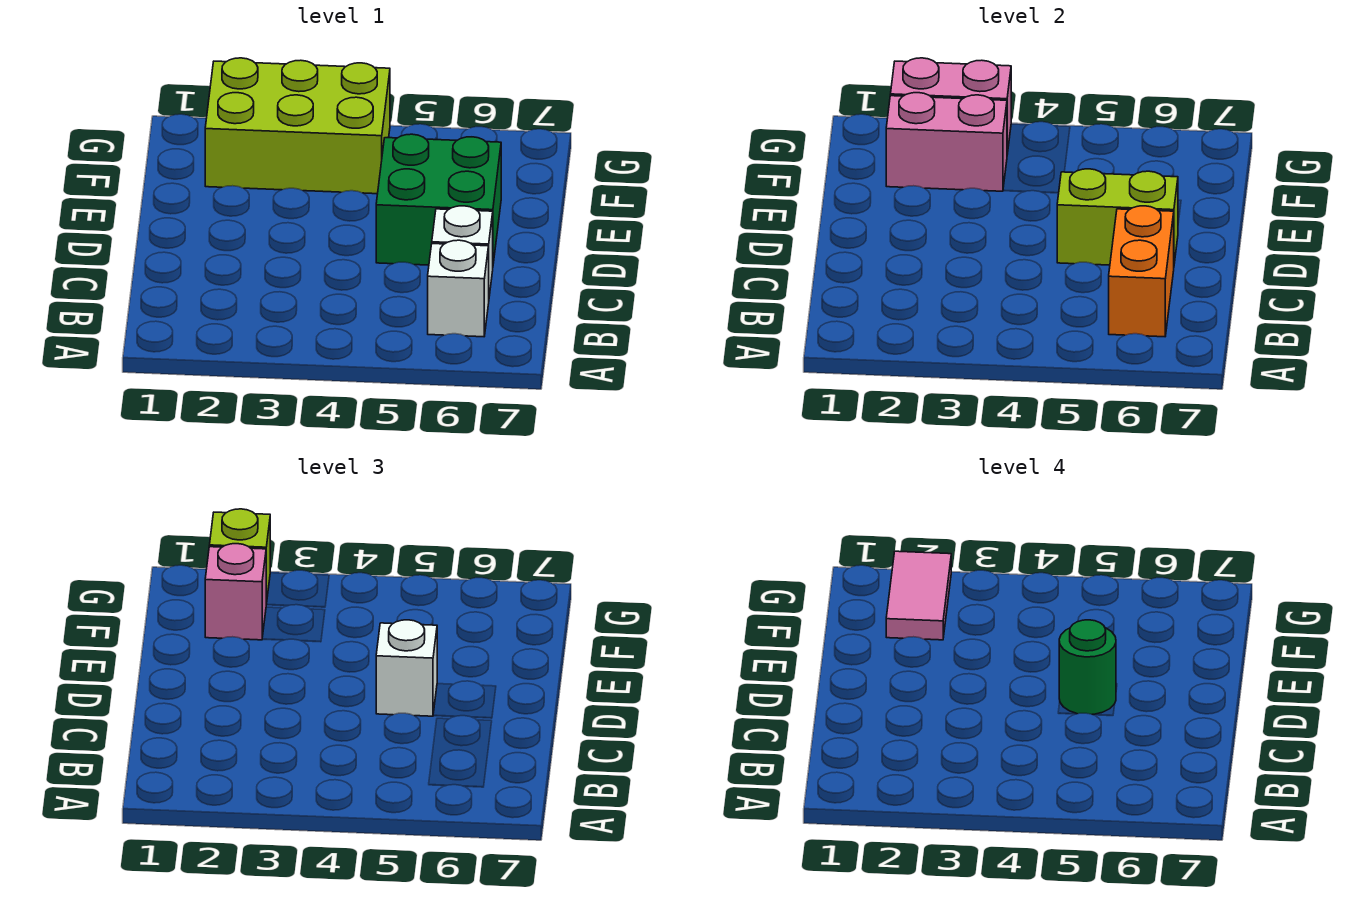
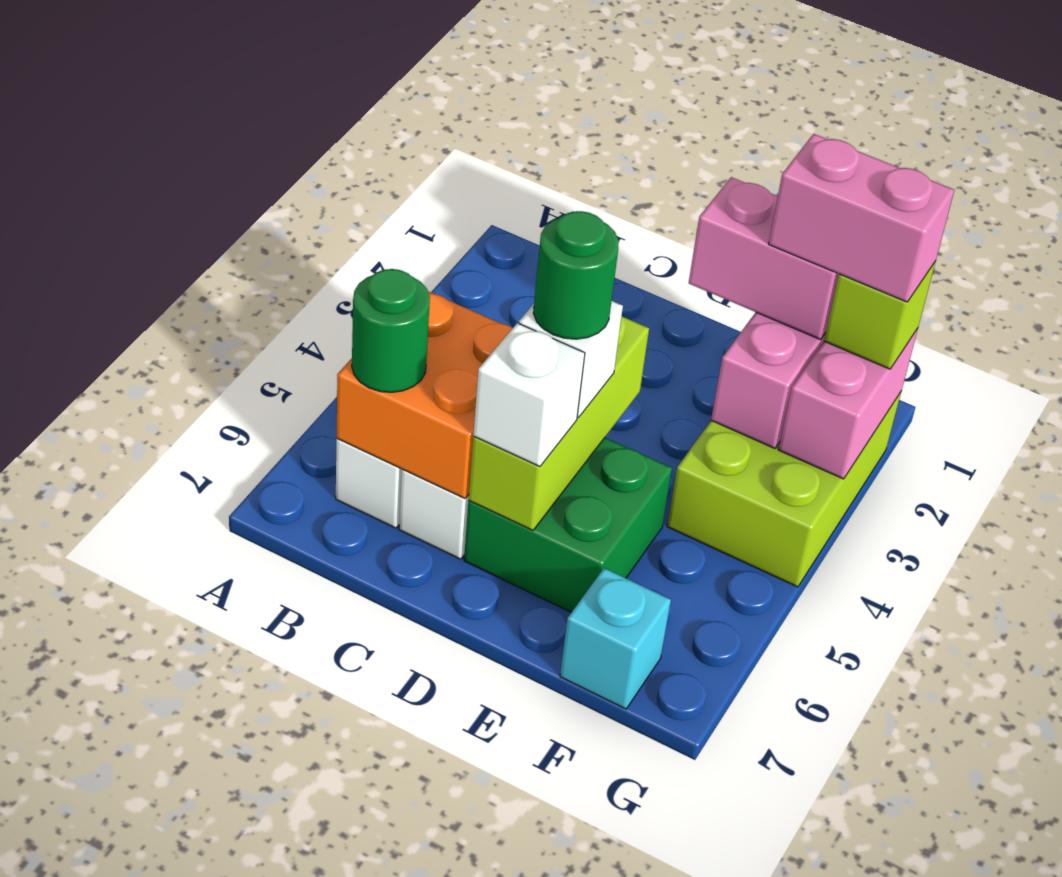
orange brick B6:C6 level 2 -> orange brick B5:C6 level 2
none -> green round brick B6 level 3
lime brick D5:D6 level 2 -> lime brick D4:D6 level 2
none -> white brick D6 level 3
pink brick F2 level 3 -> pink brick E2:F2 level 3
pink tile F2:G2 level 4 -> pink brick F2:G2 level 4
none -> cyan brick F7 level 1

